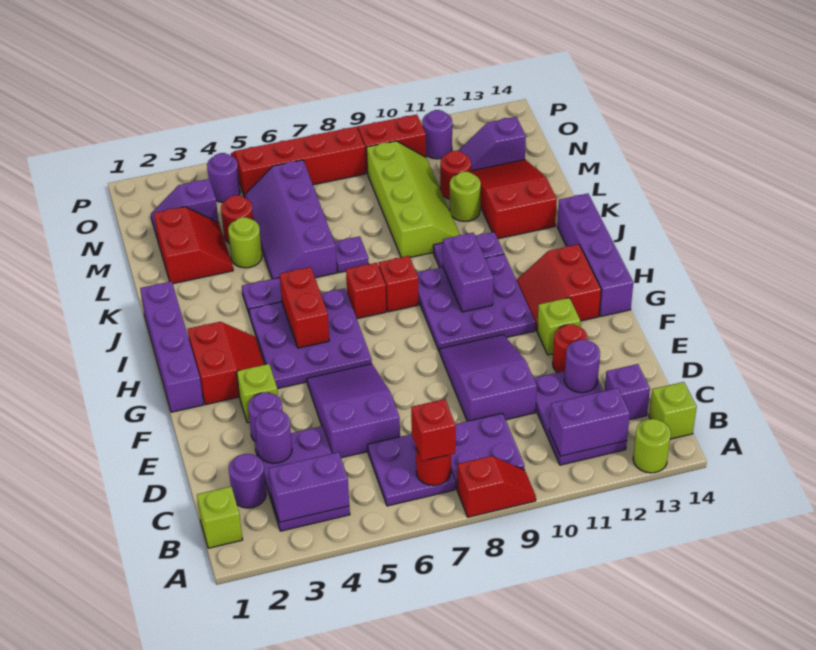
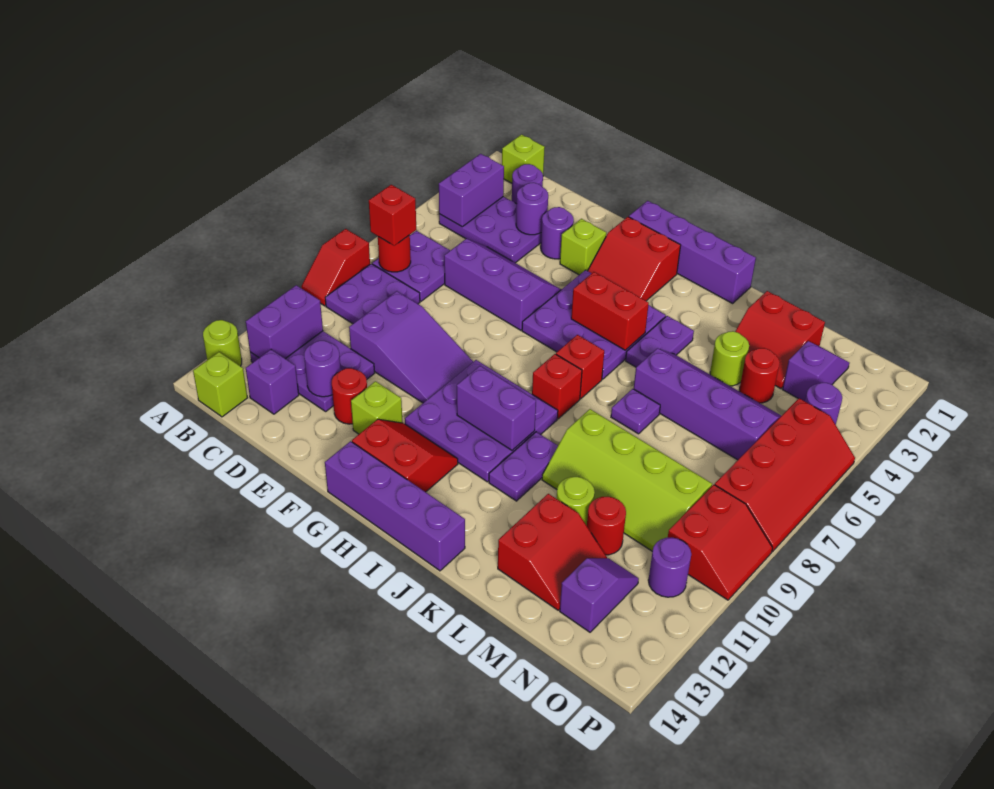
purple slope D5:F6 level 1 top D -> purple slope D5:F6 level 1 top 6
red slope K12:M13 level 1 top K -> red slope L12:M13 level 1 top L

